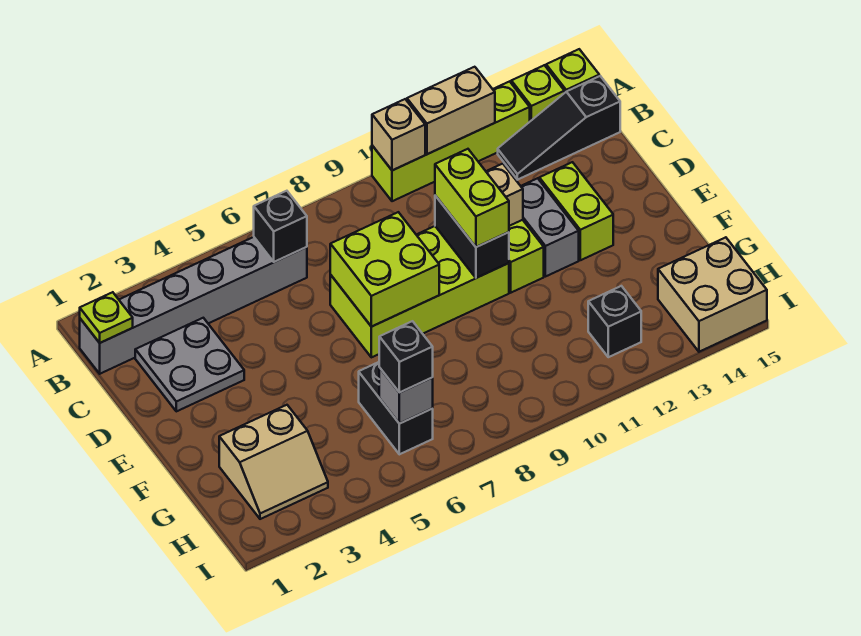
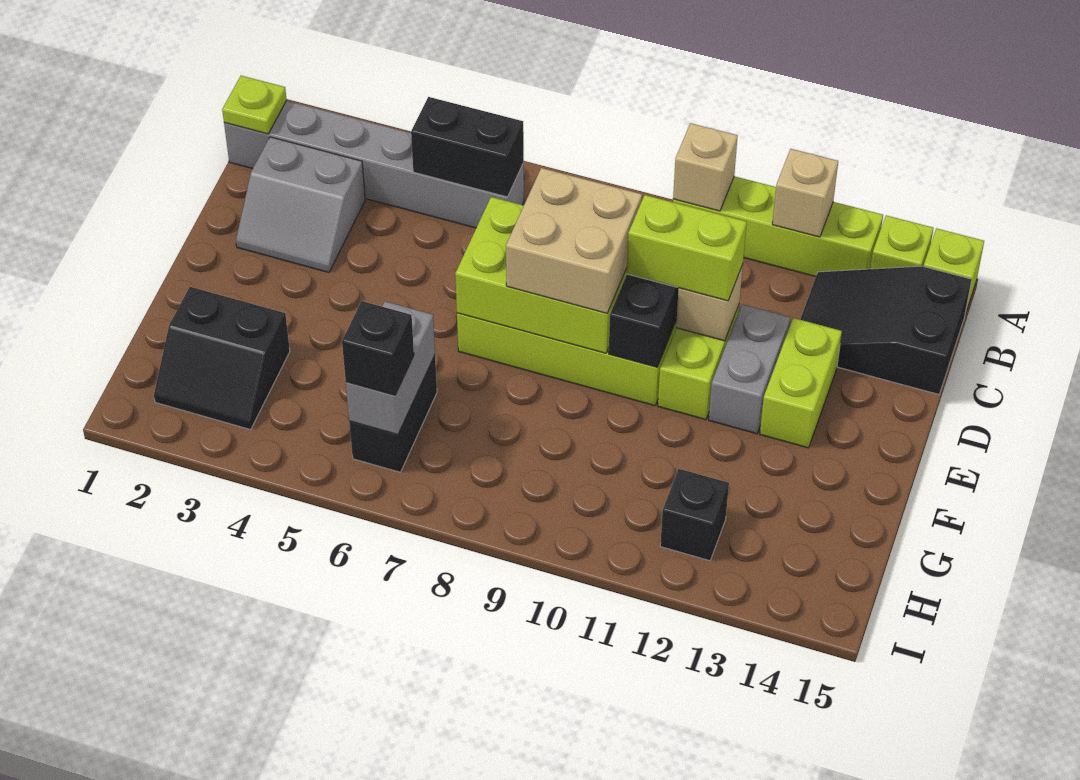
tan brick A11:A12 level 2 -> tan brick A12 level 2
black brick B6 level 2 -> black brick B5:B6 level 2
black slope B13:B15 level 1 top 15 -> black slope B13:C15 level 1 top 15
grey plate C2:D3 level 1 -> grey slope C2:D3 level 1 top C
lime brick D7:E8 level 2 -> lime brick D7:E9 level 2
lime brick D10:E10 level 3 -> lime brick D10:D11 level 3
tan slope G2:H3 level 1 top G -> black slope G2:H3 level 1 top G
grey brick H6 level 2 -> grey brick G6:H6 level 2
tan brick H14:I15 level 1 -> tan brick D8:E9 level 3

